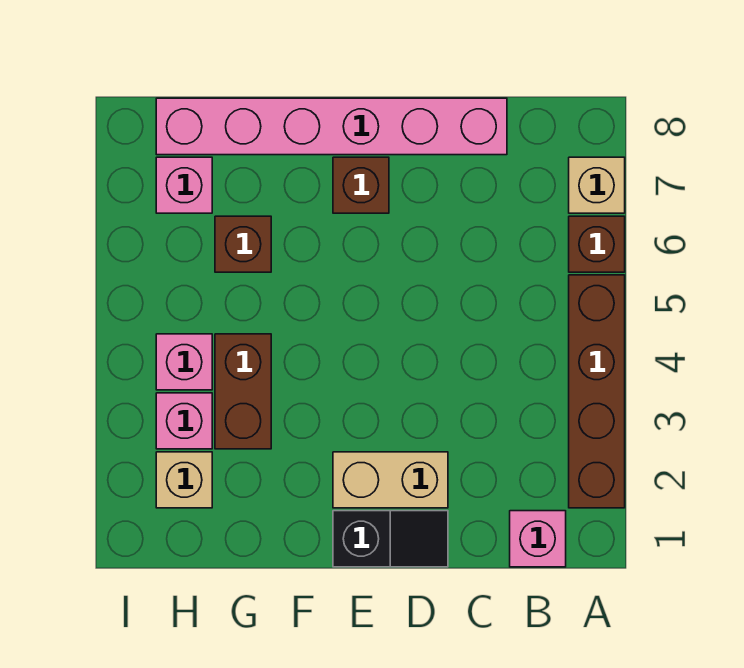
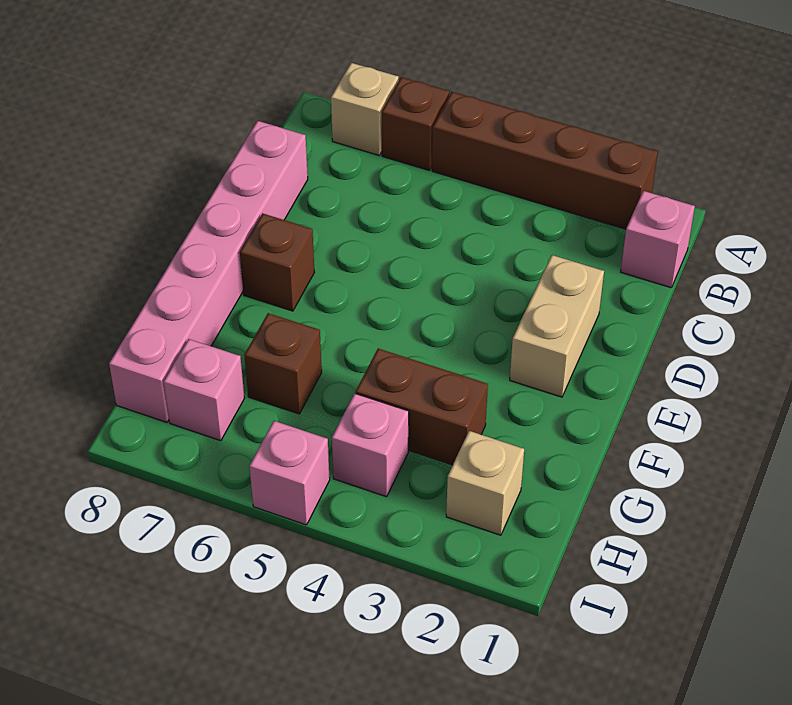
black slope D1:E1 level 1 top E -> none
pink brick H3 level 1 -> pink brick I5 level 1

